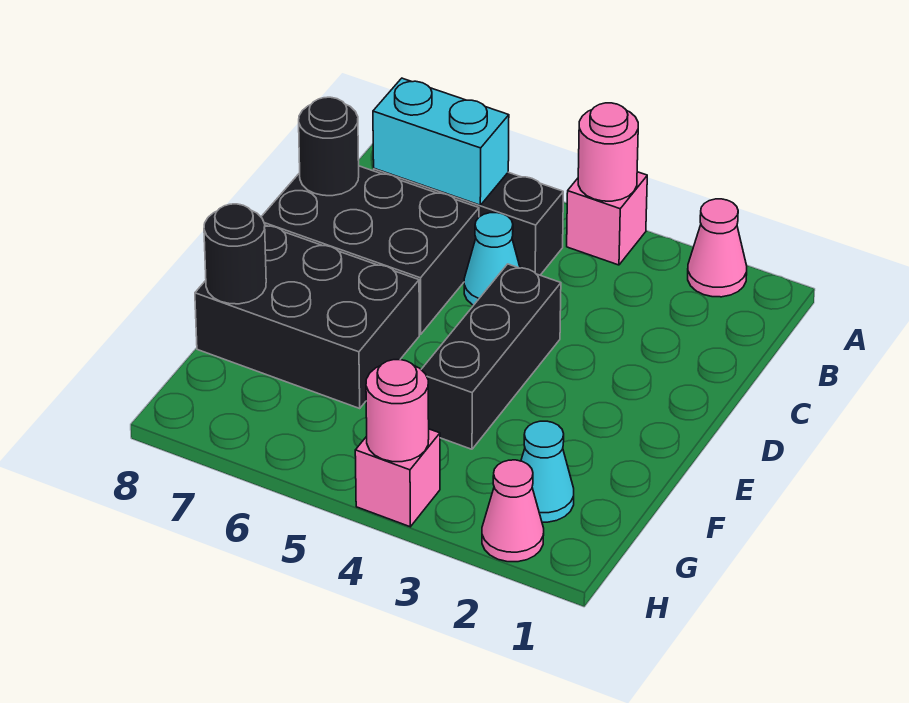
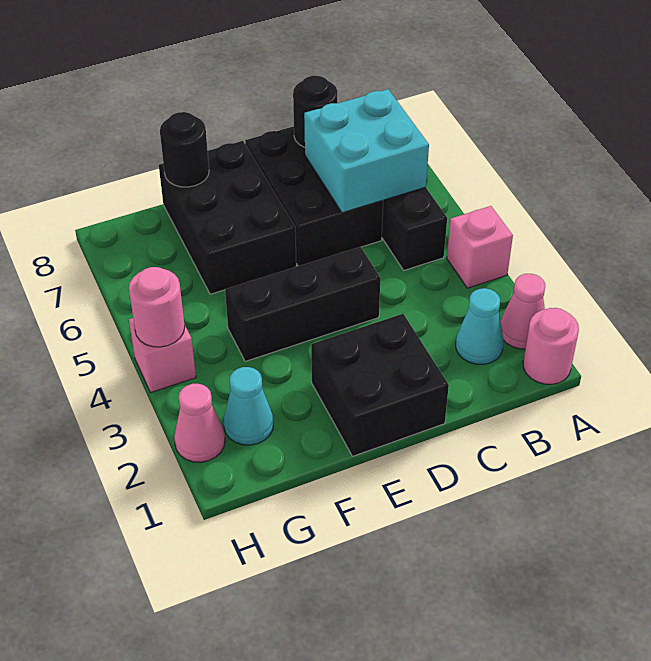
pink round brick A4 level 2 -> pink round brick A1 level 1
cyan brick B6:B7 level 2 -> cyan brick B6:C7 level 2
cyan cone C5 level 1 -> cyan cone B2 level 1
none -> black brick D1:E2 level 1

